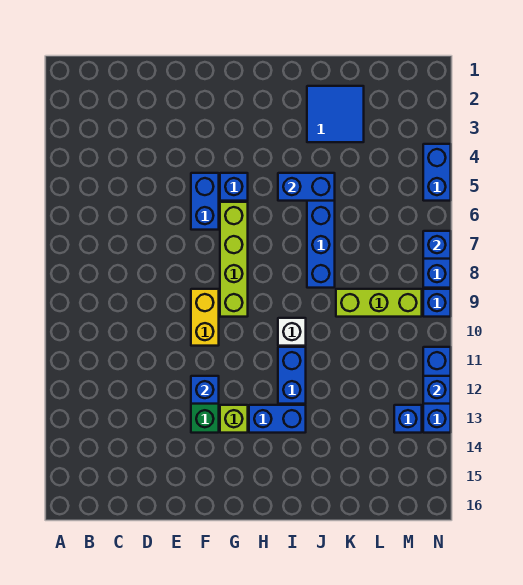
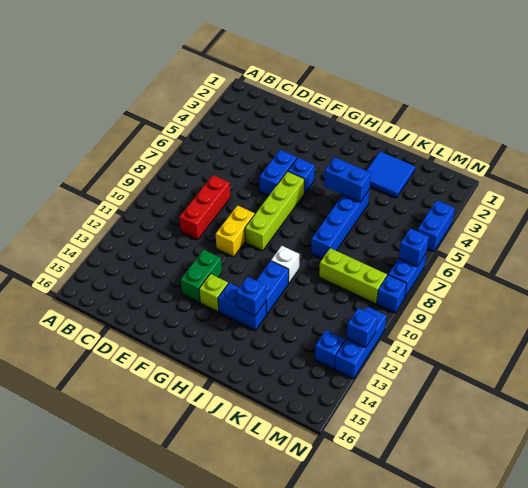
none -> red brick D8:D10 level 1
blue brick F12 level 2 -> blue brick I13 level 2

